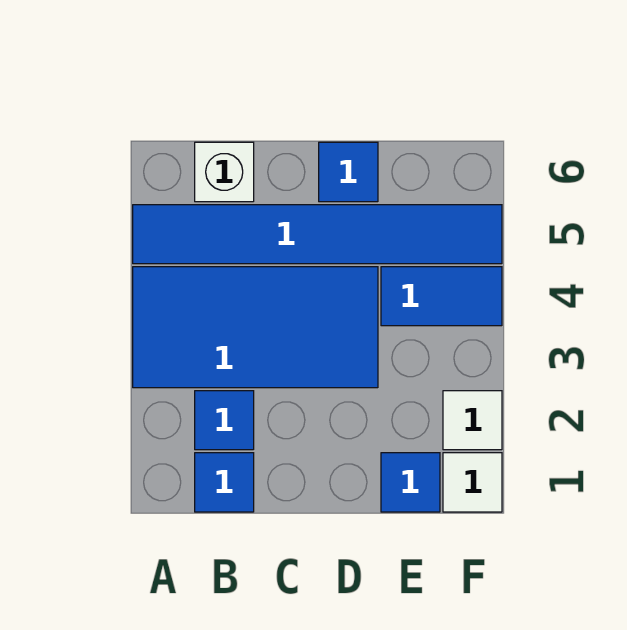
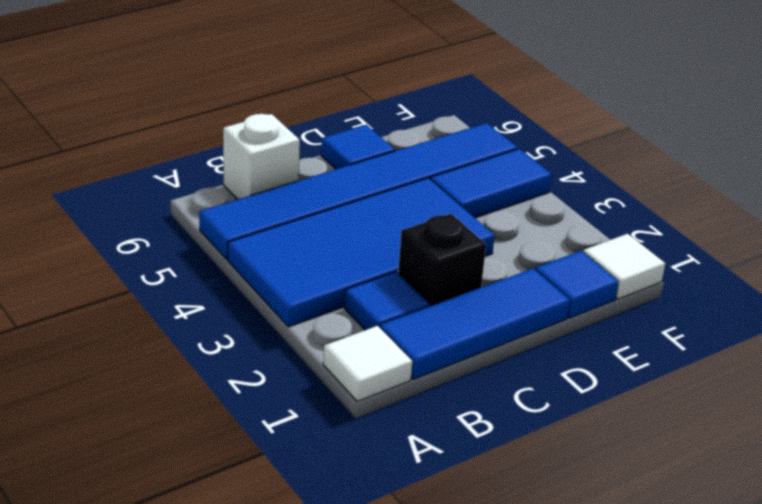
blue tile B1 level 1 -> blue tile B1:D1 level 1
none -> black brick C2 level 1
white tile F2 level 1 -> white tile A1 level 1

